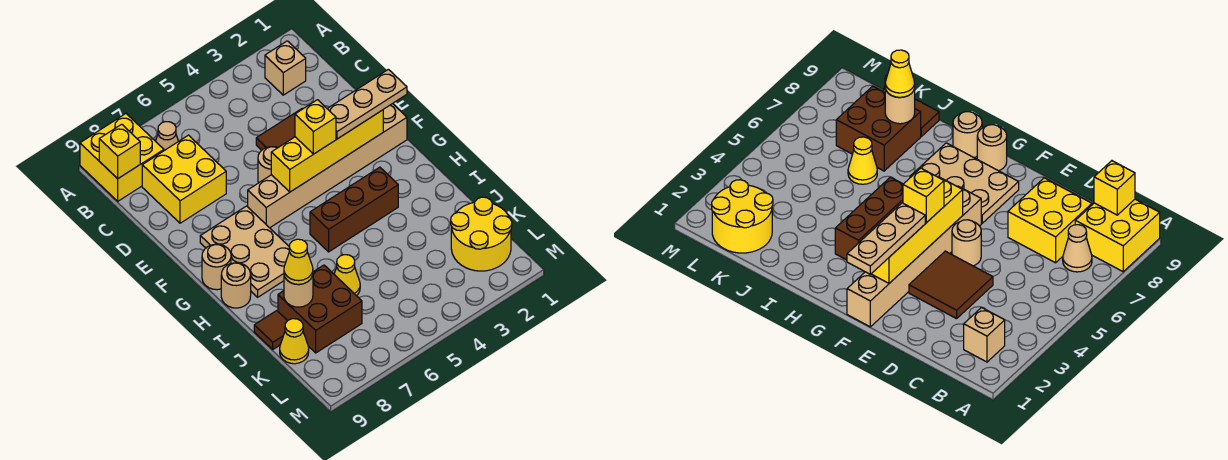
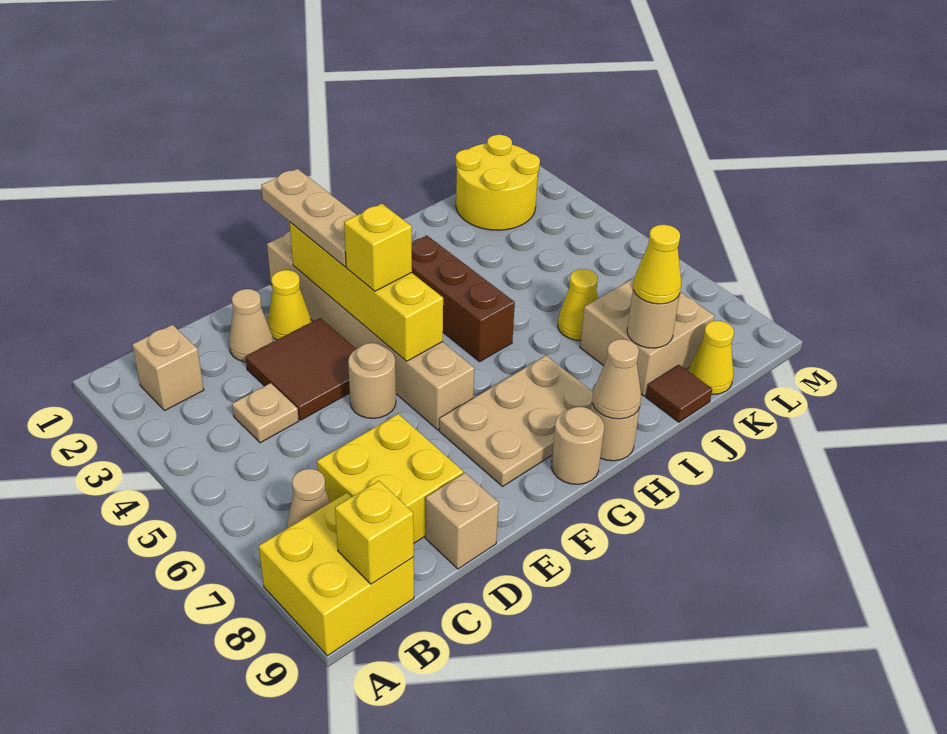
none -> tan plate C4 level 1
none -> tan cone D2 level 1
none -> tan brick D9 level 1
none -> yellow cone E2 level 1
none -> tan cone H9 level 2
brown brick J7:K8 level 1 -> tan brick J7:K8 level 1

